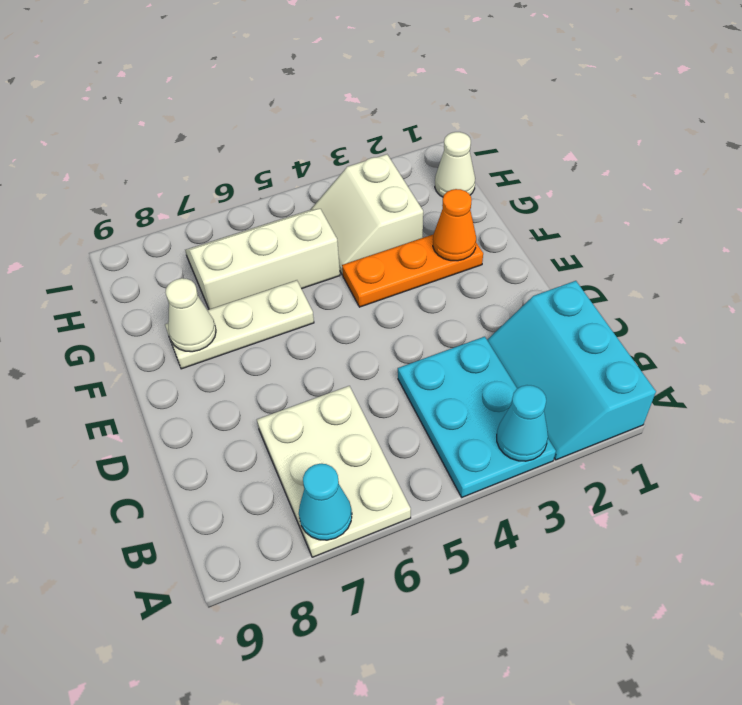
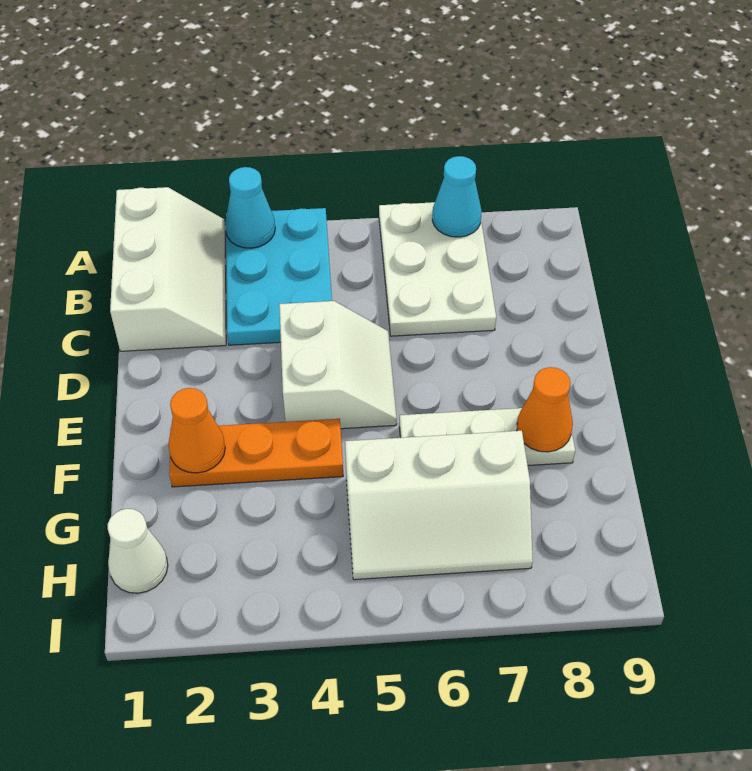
cyan slope A1:C2 level 1 top 1 -> white slope A1:C2 level 1 top 1
white cone F8 level 2 -> orange cone F8 level 2
white slope G3:H4 level 1 top 3 -> white slope D4:E5 level 1 top 4

